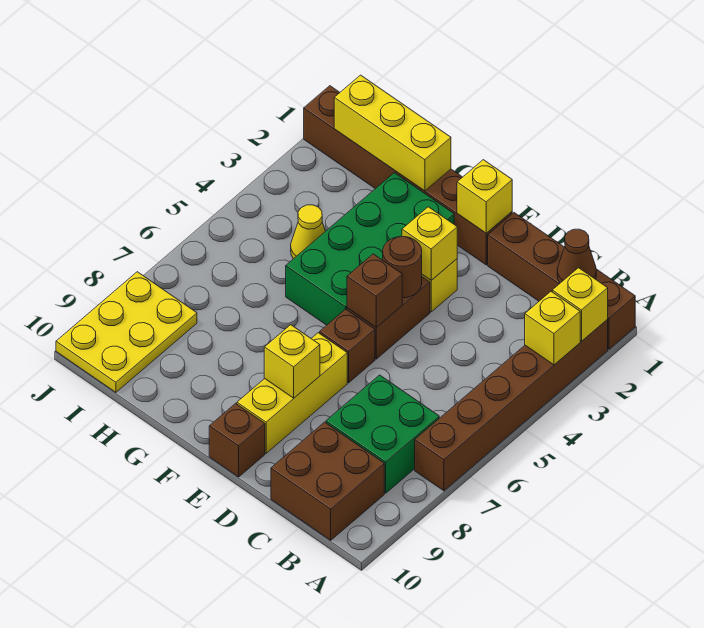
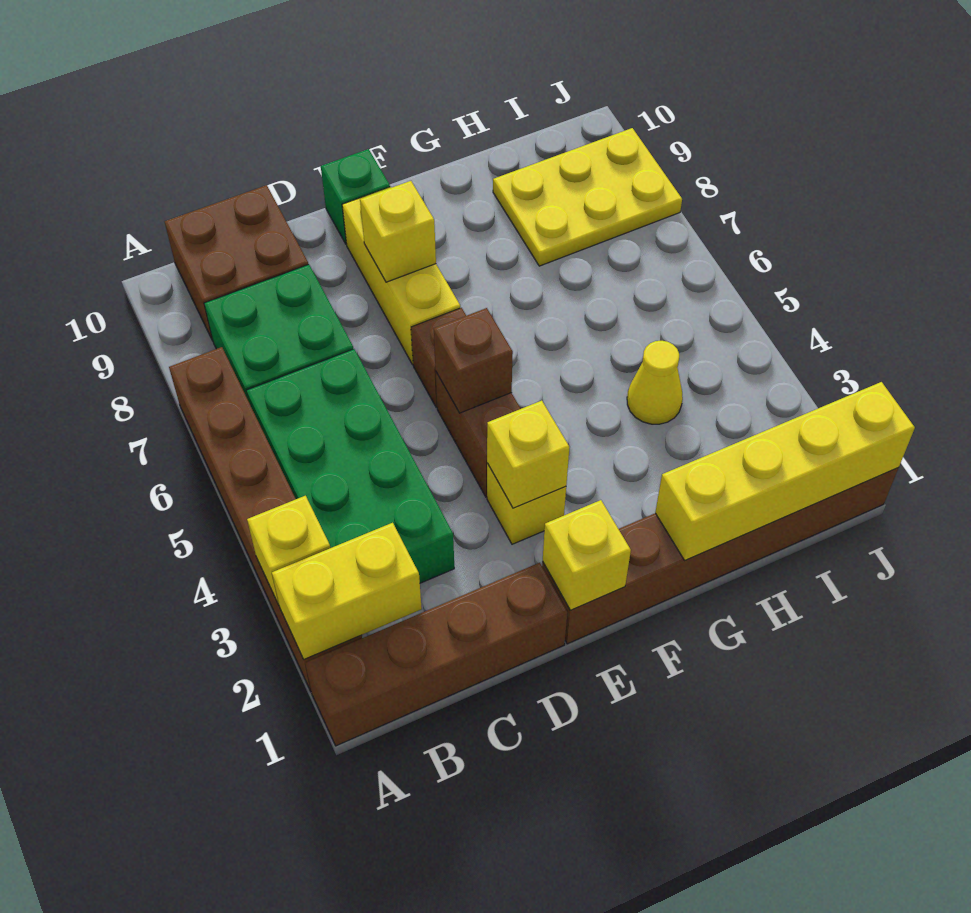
yellow brick A2 level 2 -> yellow brick A2:B2 level 2
brown cone B1 level 2 -> none
brown round brick E4 level 2 -> none
brown brick E10 level 1 -> green brick E10 level 1
green brick F2:G5 level 1 -> green brick B3:C6 level 1
yellow brick G1:I1 level 2 -> yellow brick G1:J1 level 2
yellow plate I8:J10 level 1 -> yellow plate H8:J9 level 1

